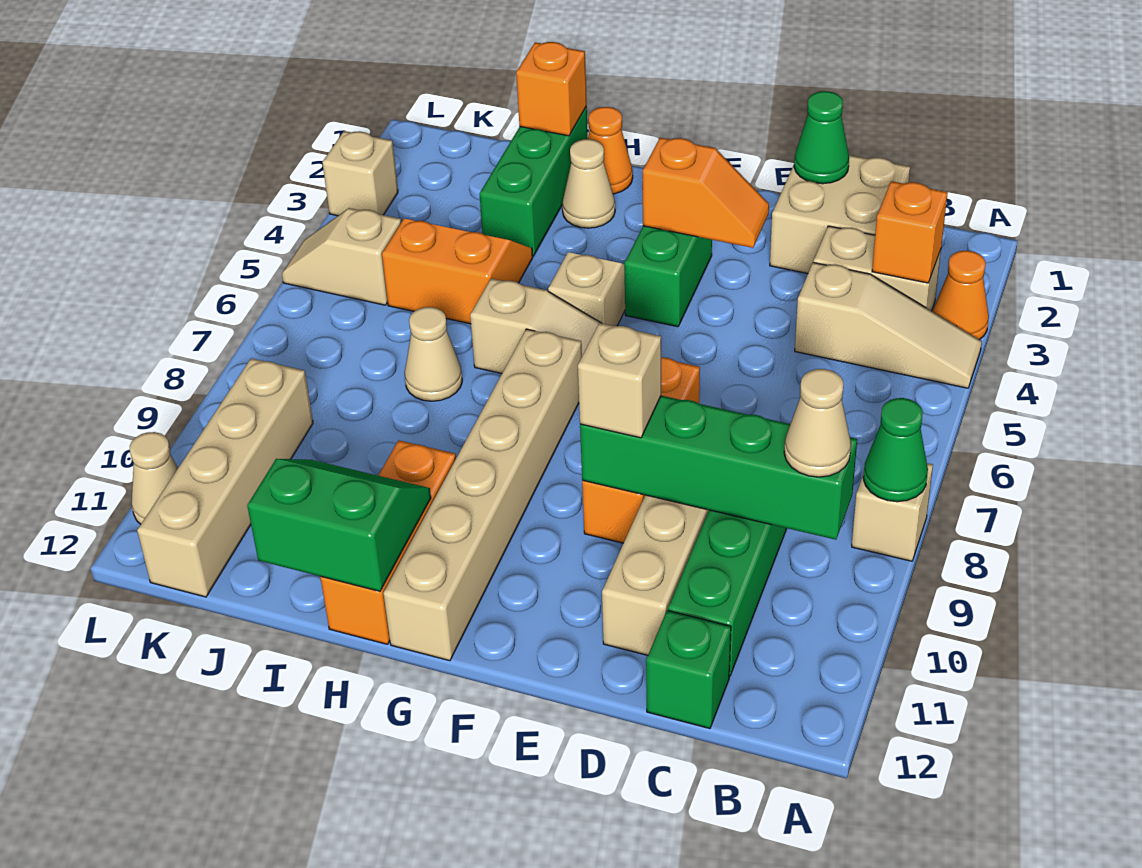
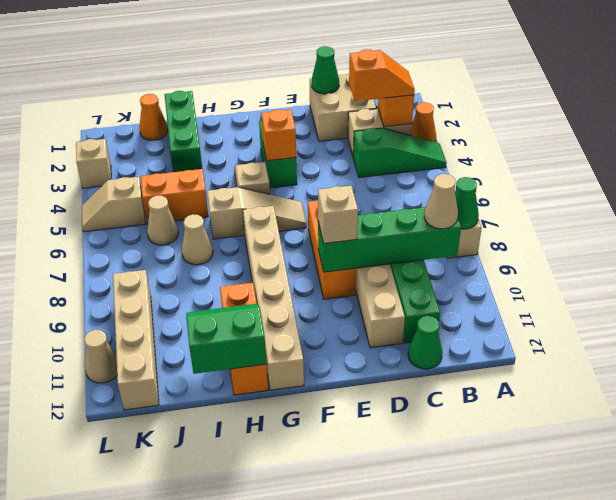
tan slope A4:C4 level 1 top C -> green slope A4:C4 level 1 top C
green brick C12 level 1 -> green cone C12 level 1
orange slope E3:F3 level 2 top F -> orange slope B3:C3 level 3 top C
orange cone H1 level 1 -> orange cone J1 level 1
tan cone H2 level 1 -> tan cone J6 level 1
orange brick I1 level 2 -> orange brick F4 level 2

